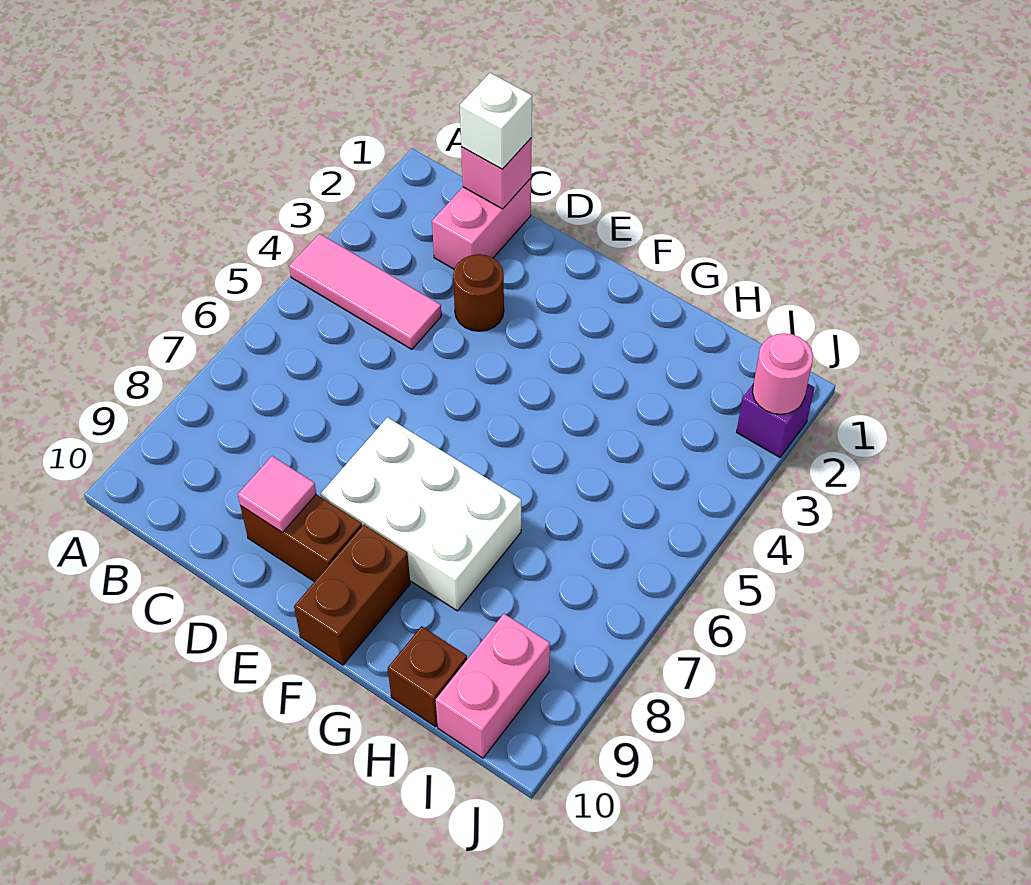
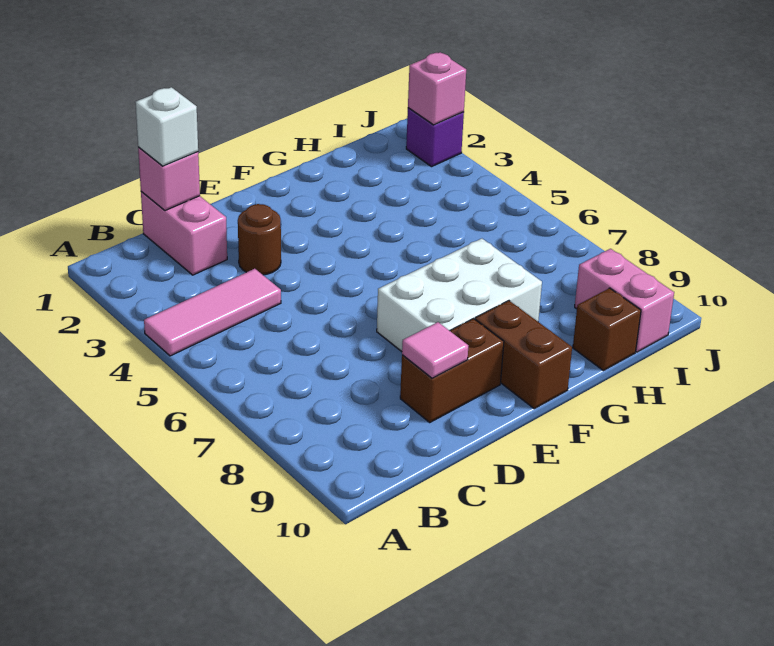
pink round brick J2 level 2 -> pink brick J2 level 2

